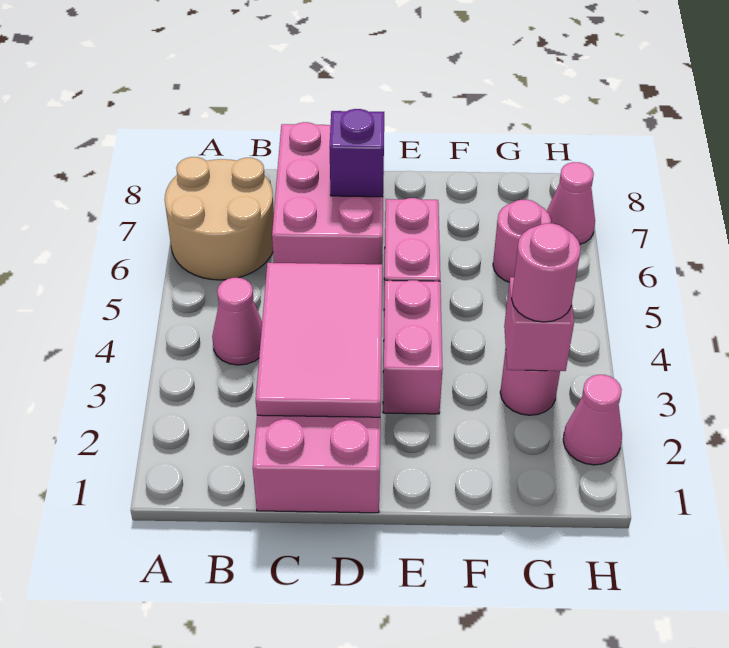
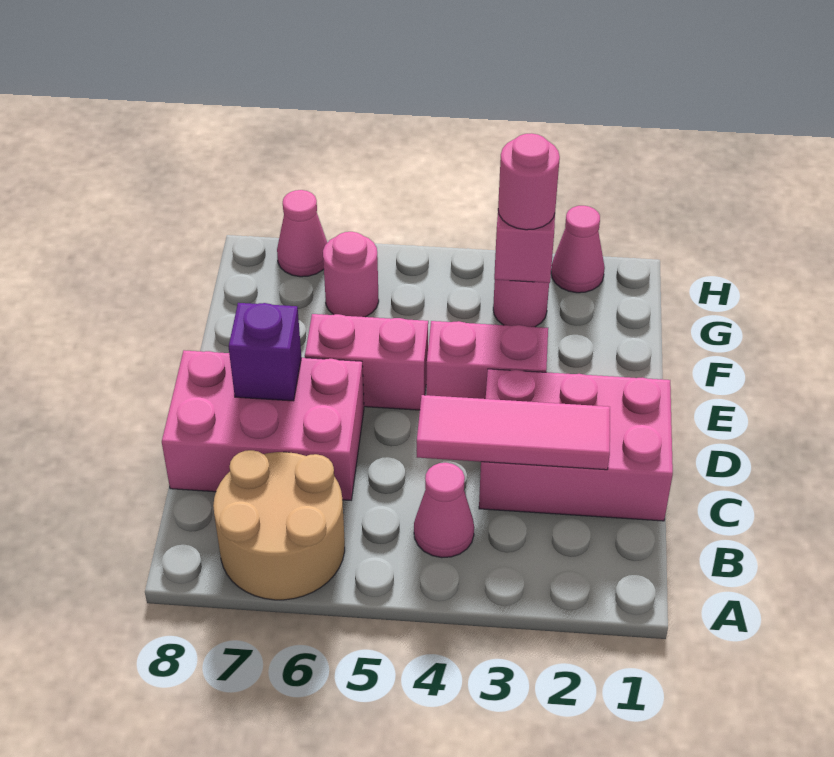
pink tile C2:D4 level 2 -> pink tile C2:C4 level 2

